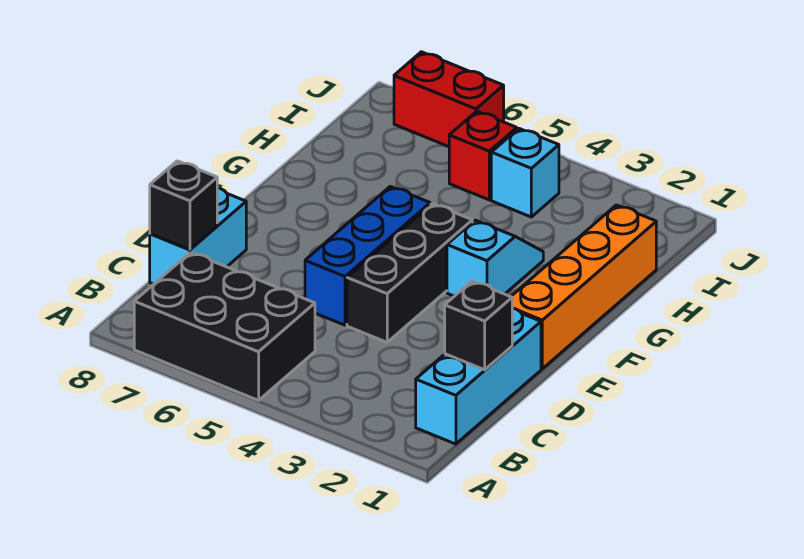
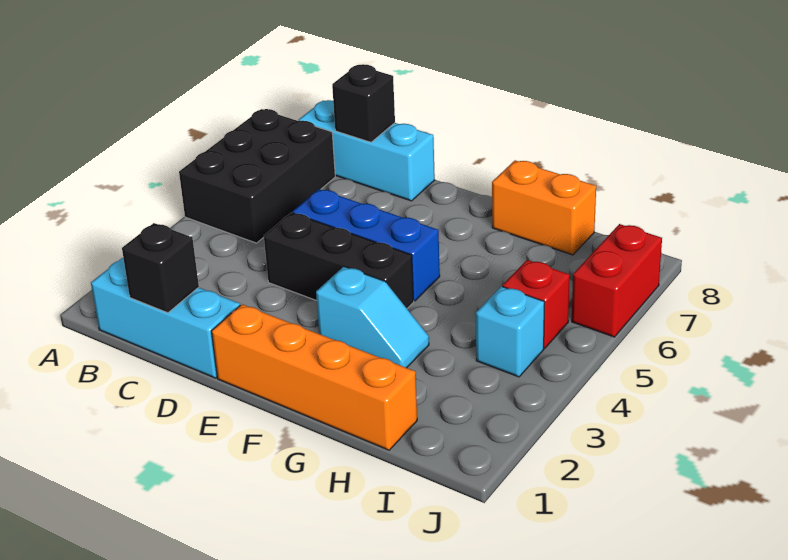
cyan brick C8:D8 level 1 -> cyan brick B8:D8 level 1
none -> orange brick G8:H8 level 1

